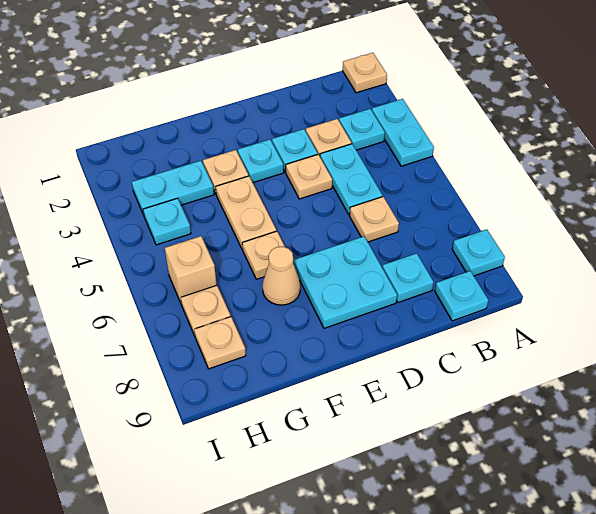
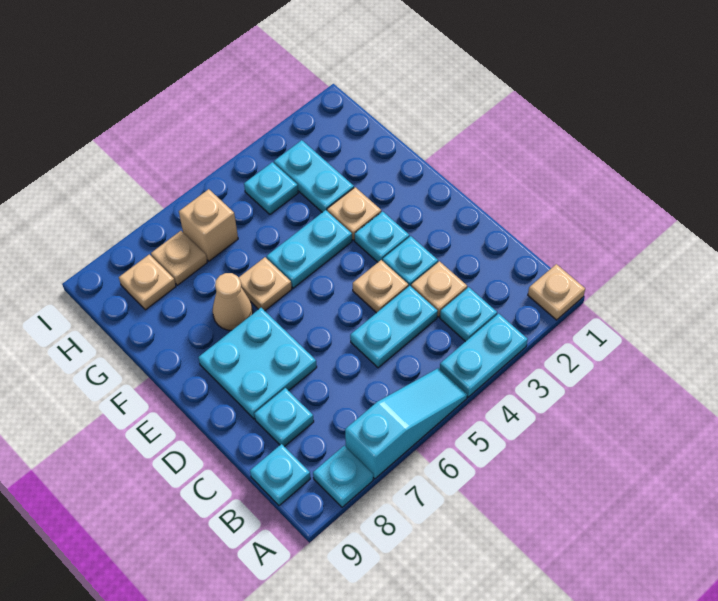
none -> cyan slope A5:A7 level 1 top 7
tan plate C6 level 1 -> none
tan plate F4:F5 level 1 -> cyan plate F4:F5 level 1

